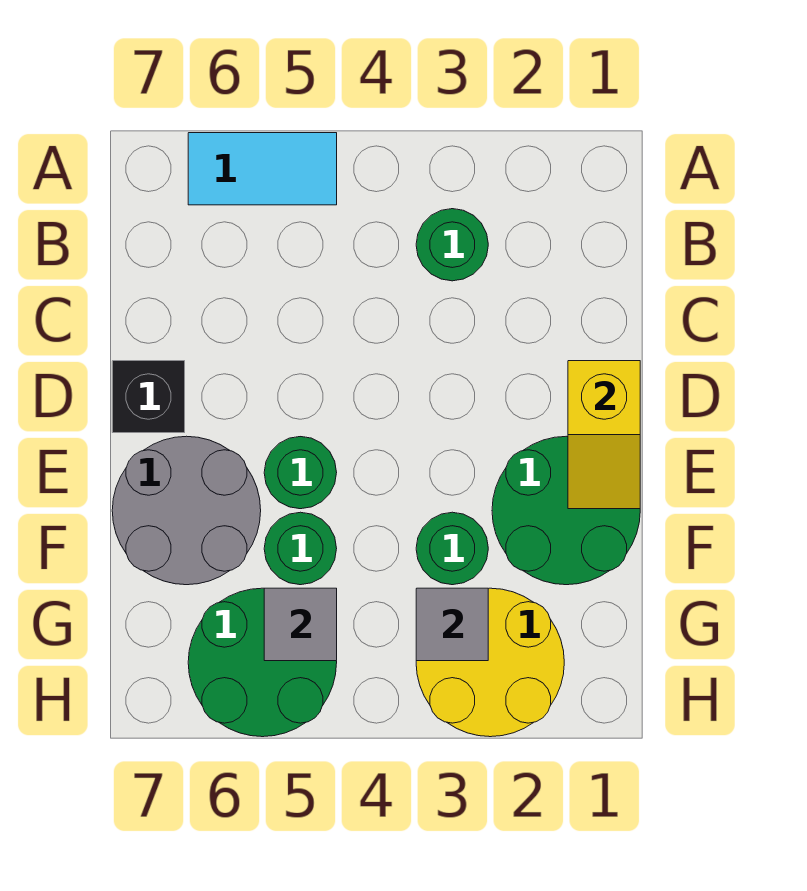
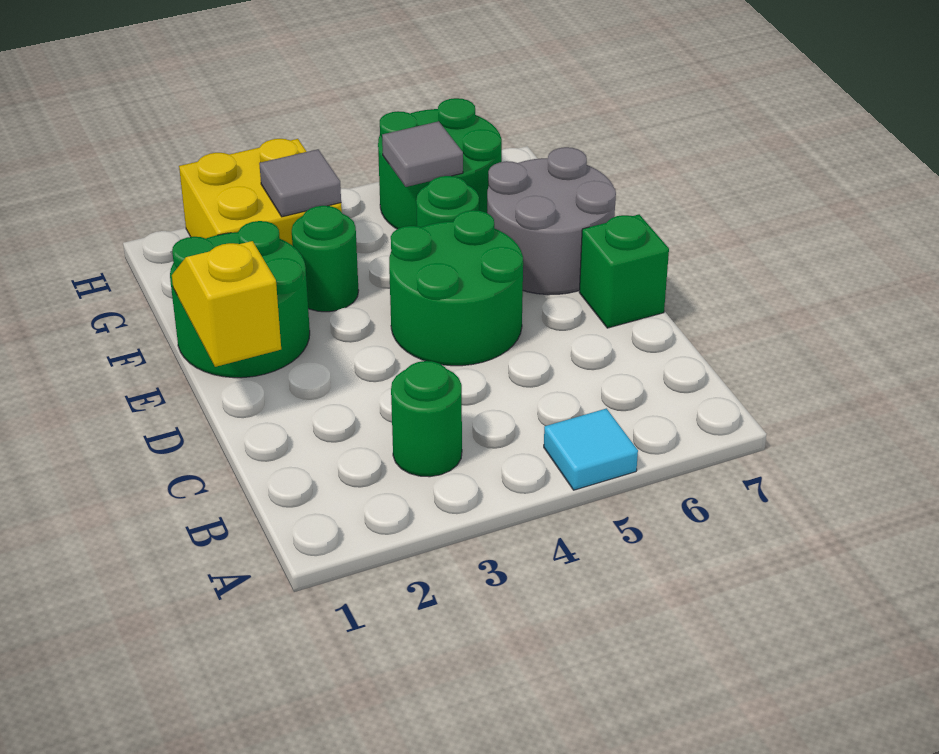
cyan tile A5:A6 level 1 -> cyan tile A5 level 1
black brick D7 level 1 -> green brick D7 level 1
green round brick E5 level 1 -> green round brick D4:E5 level 1
yellow round brick G2:H3 level 1 -> yellow brick G2:H3 level 1

